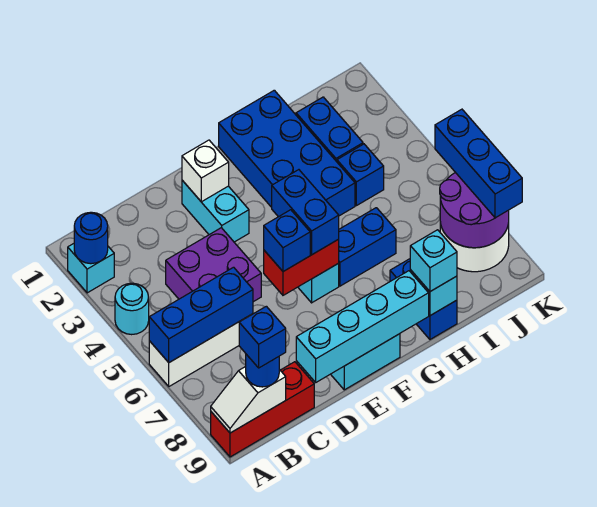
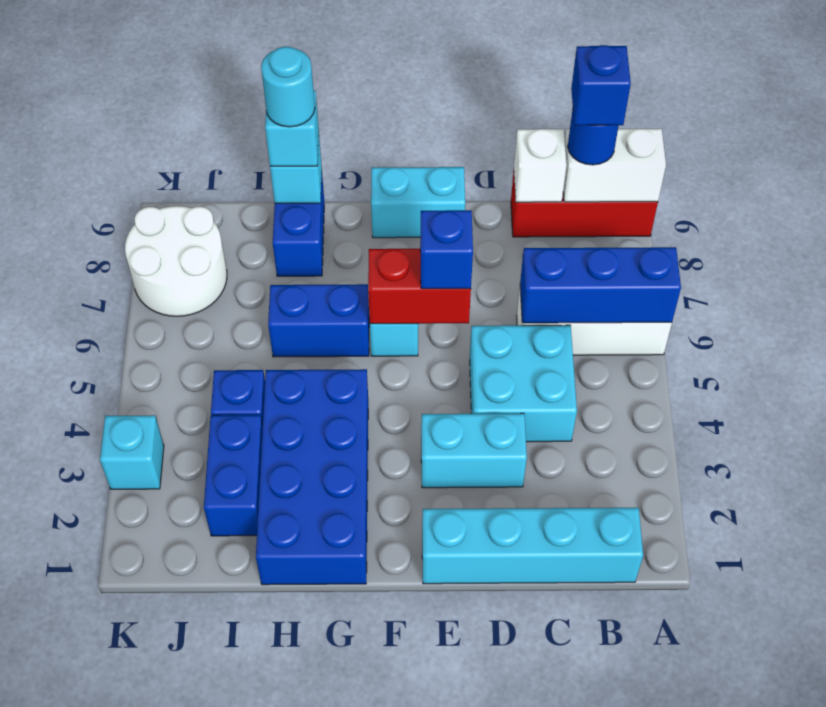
cyan brick A2 level 1 -> cyan brick K3 level 1
blue round brick A2 level 2 -> none
cyan round brick A4 level 1 -> cyan round brick H9 level 4
white slope A9:B9 level 2 top B -> white brick A9:B9 level 2
purple brick C4:D5 level 1 -> cyan brick C4:D5 level 1
cyan brick D9:G9 level 2 -> cyan brick B1:E1 level 1
cyan brick E2:E3 level 1 -> cyan brick D3:E3 level 1
white brick E2 level 2 -> white brick C9 level 2
blue brick F5:F6 level 3 -> none
purple round brick J7:K8 level 2 -> none
blue brick K6:K8 level 3 -> none

